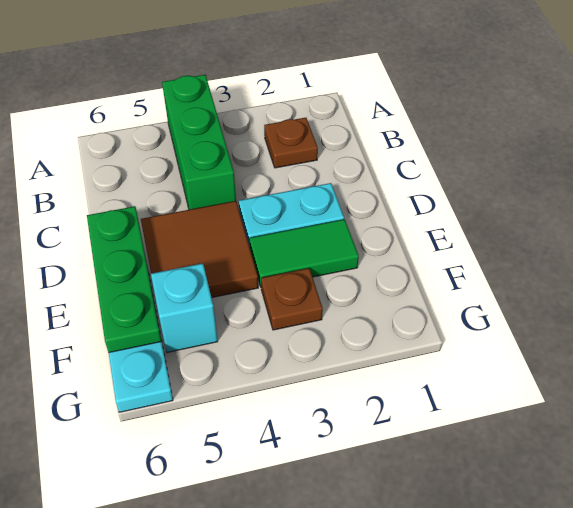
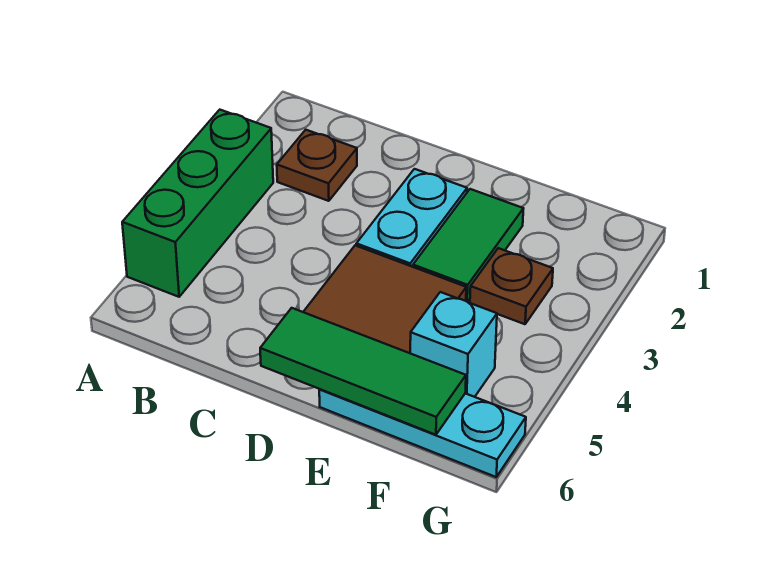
green brick A4:C4 level 1 -> green brick A3:A5 level 1
green plate D6:F6 level 2 -> green tile D6:F6 level 2

